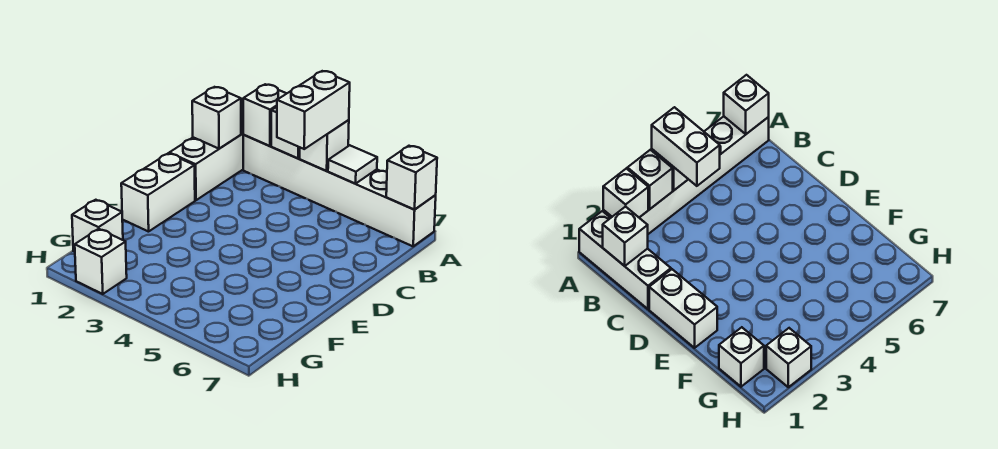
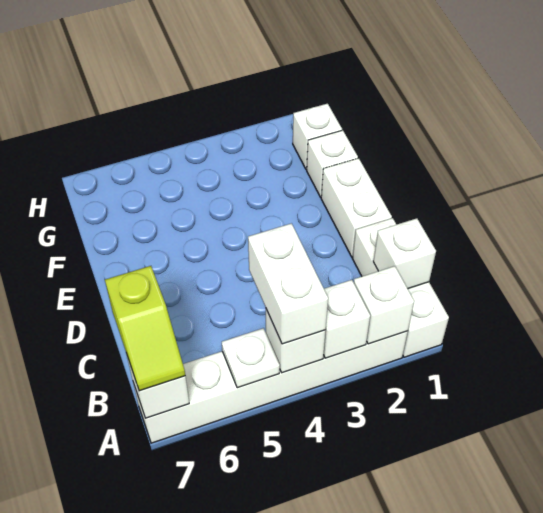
white tile A5 level 2 -> white plate A5 level 2
none -> lime slope A7:B7 level 3 top B
white brick H2 level 1 -> white brick F1 level 1

